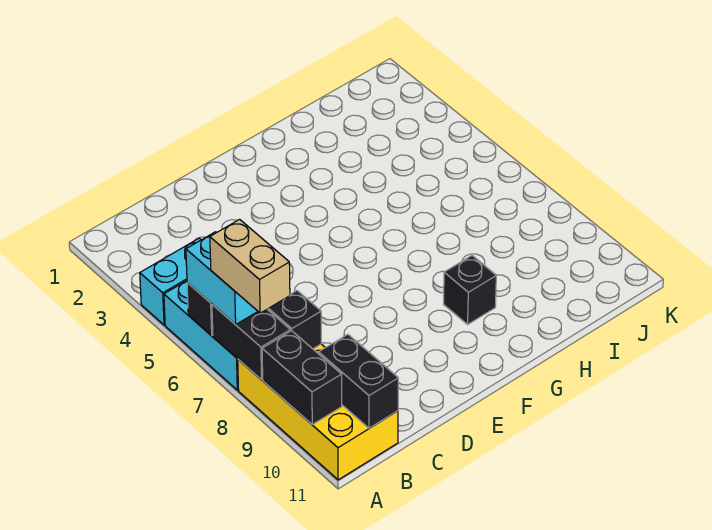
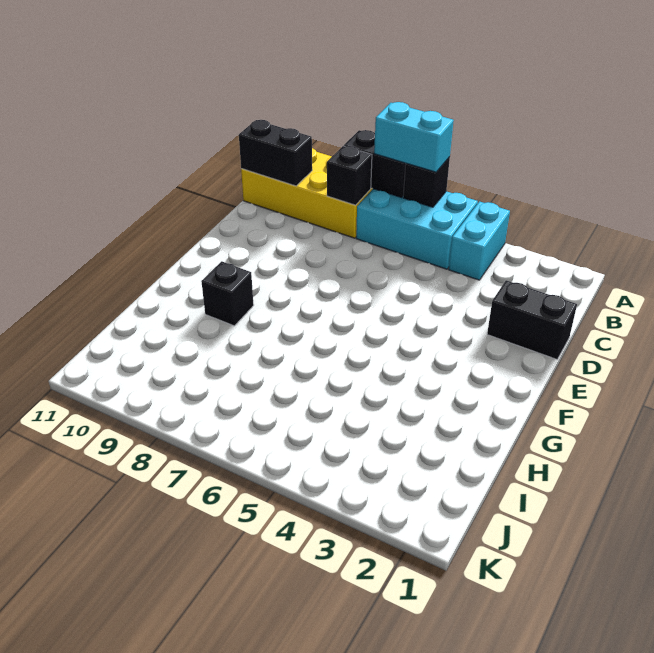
tan brick A7:A8 level 4 -> none
black brick A9:A10 level 2 -> black brick D1:D2 level 1

